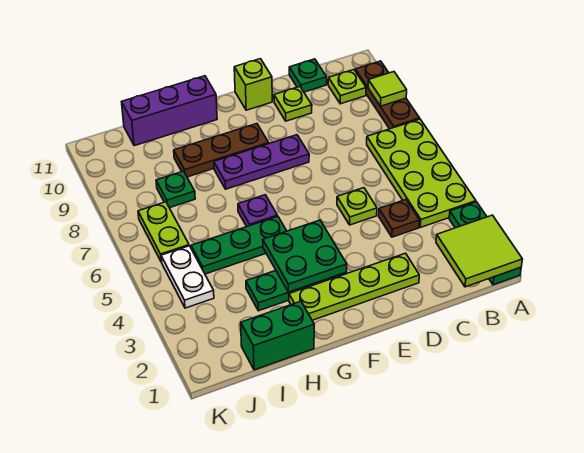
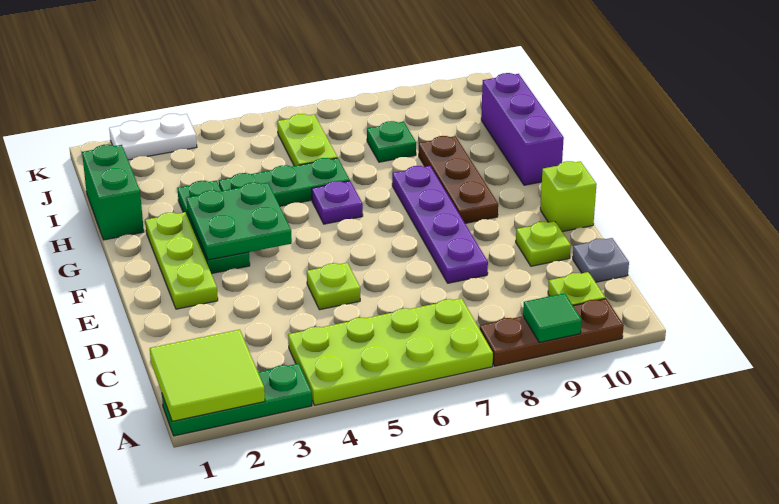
lime tile A9 level 2 -> green tile A9 level 2
brown plate C4 level 1 -> none
green plate C11 level 1 -> grey plate C11 level 1
lime plate D2:G2 level 1 -> lime plate E2:G2 level 1
purple plate E8:G8 level 1 -> purple plate D8:G8 level 1
green plate G5:I5 level 1 -> green plate H4:H6 level 1
white plate J4:J5 level 1 -> white plate K2:K3 level 1
lime plate J6:J7 level 1 -> lime plate I6:J6 level 1

